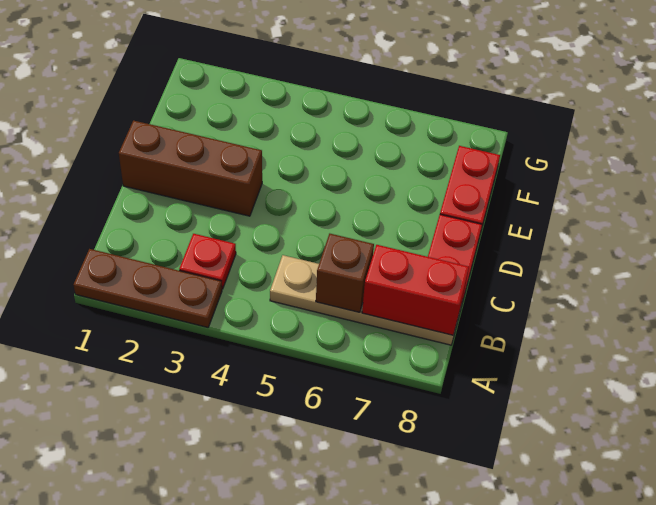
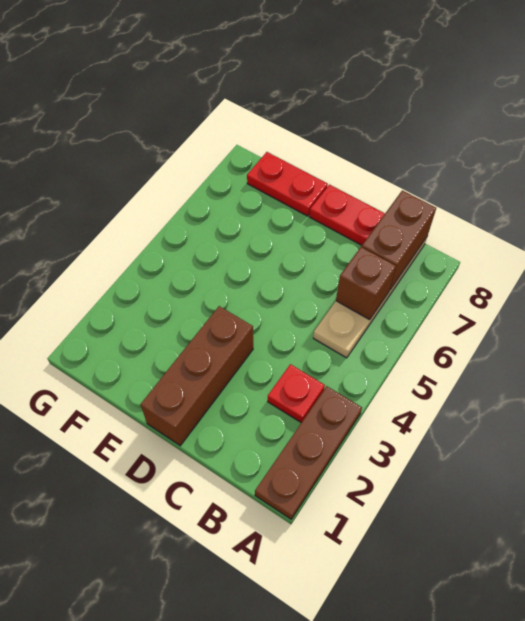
red brick B7:B8 level 2 -> brown brick B7:B8 level 2

